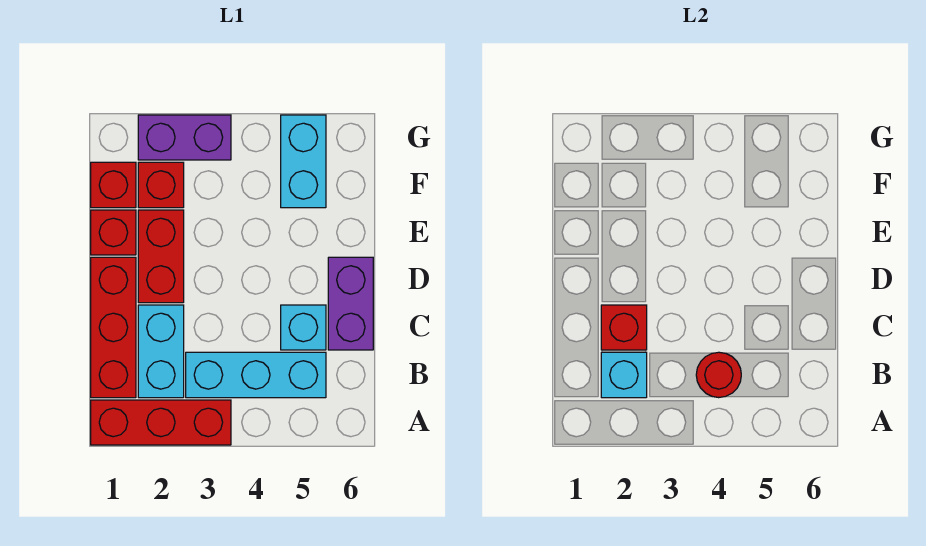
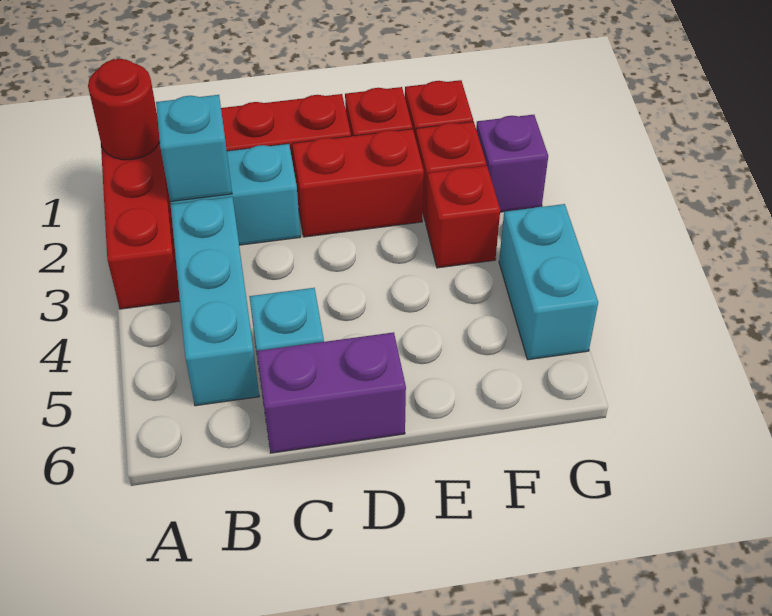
red round brick B4 level 2 -> red round brick A1 level 2
red brick C2 level 2 -> red brick F3 level 1
cyan brick F5:G5 level 1 -> cyan brick G4:G5 level 1
purple brick G2:G3 level 1 -> purple brick G2 level 1

